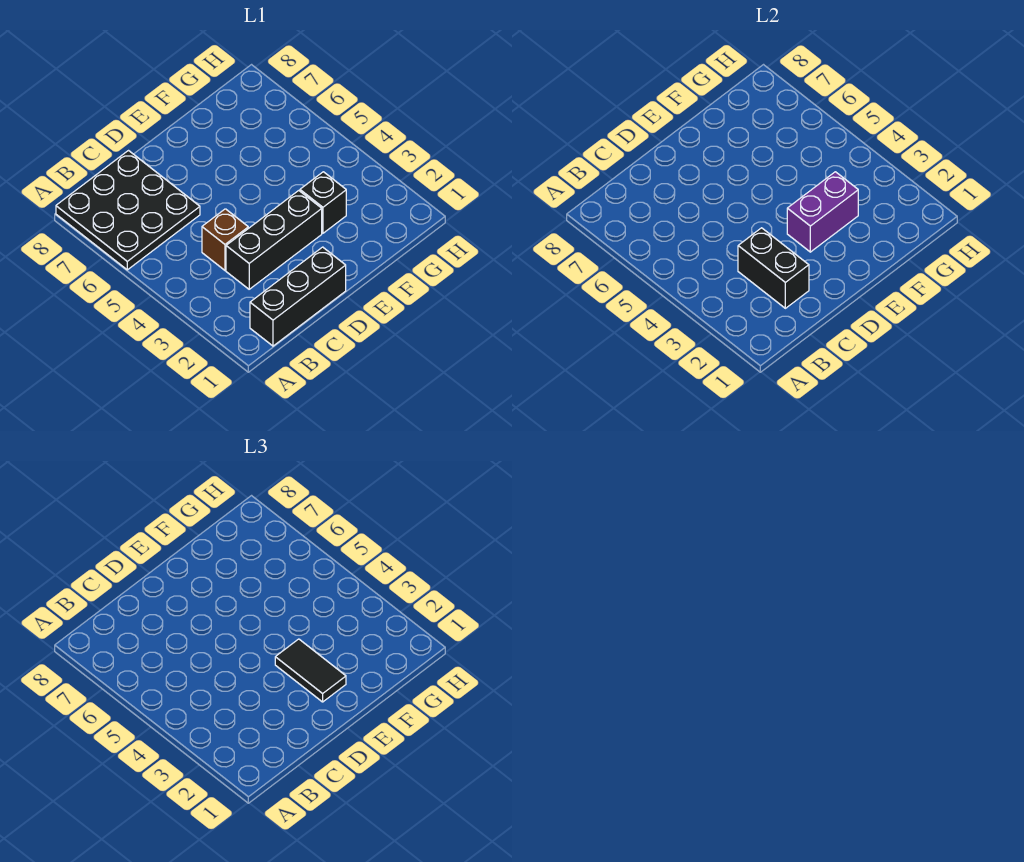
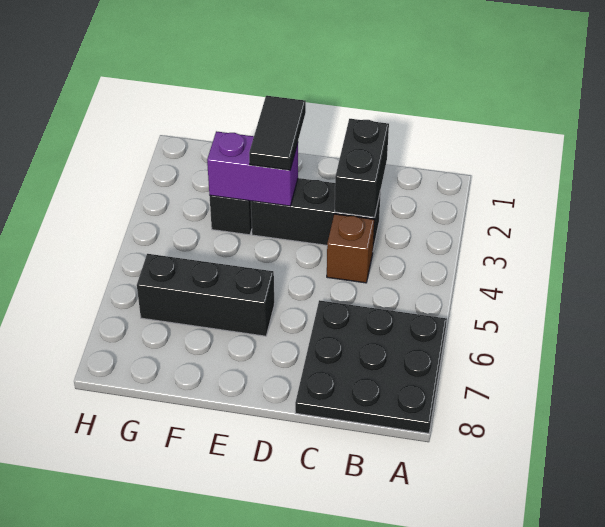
black brick B1:D1 level 1 -> black brick E6:G6 level 1

